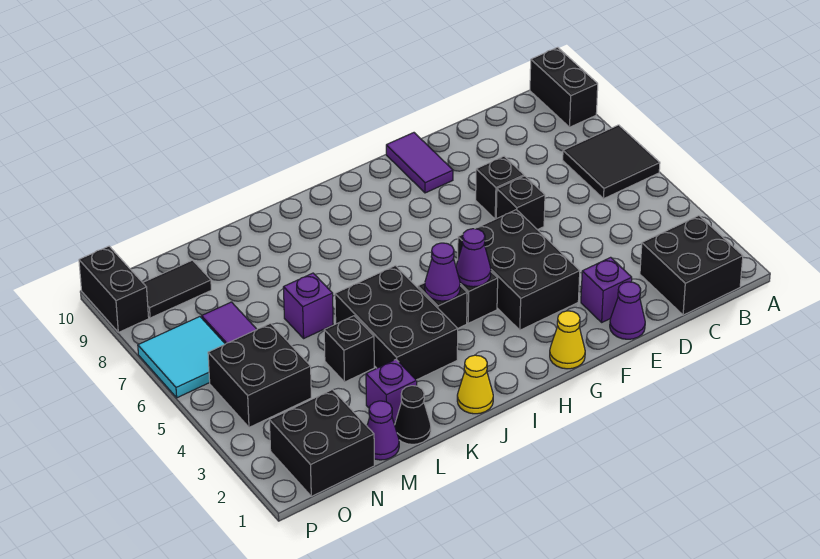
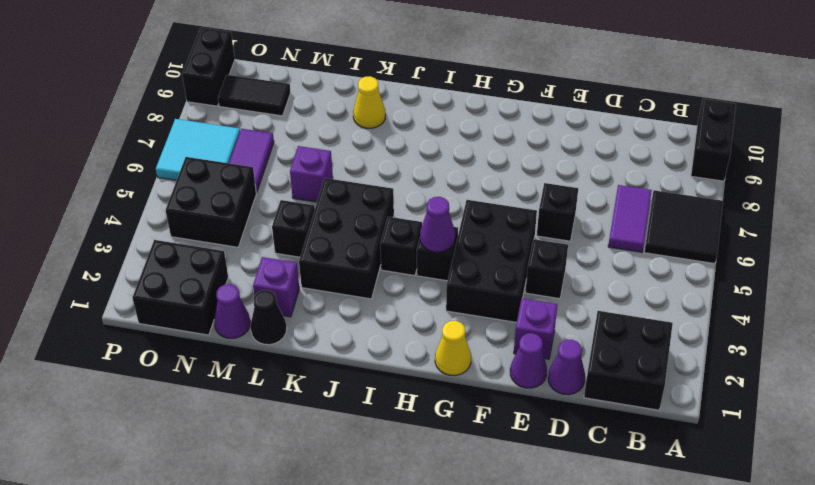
black brick E7 level 1 -> black brick E4 level 1
purple tile F9:F10 level 1 -> purple tile C6:C7 level 1
purple cone I4 level 2 -> purple cone D1 level 1
yellow cone J1 level 1 -> yellow cone K9 level 1

